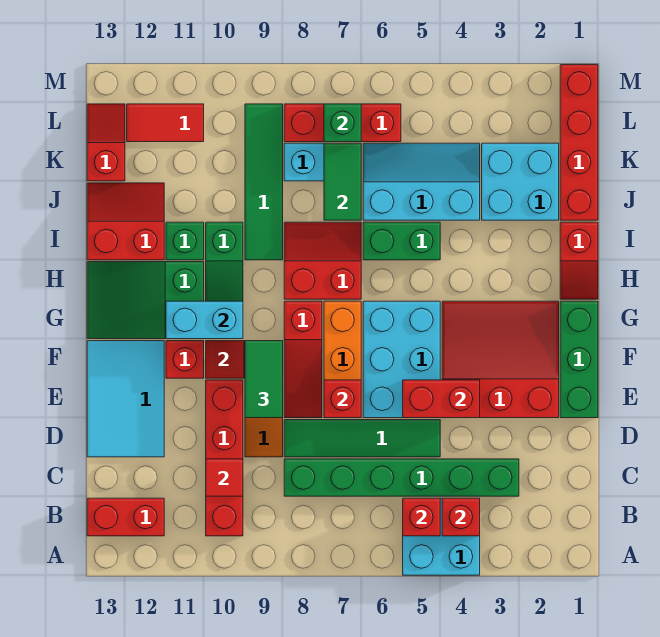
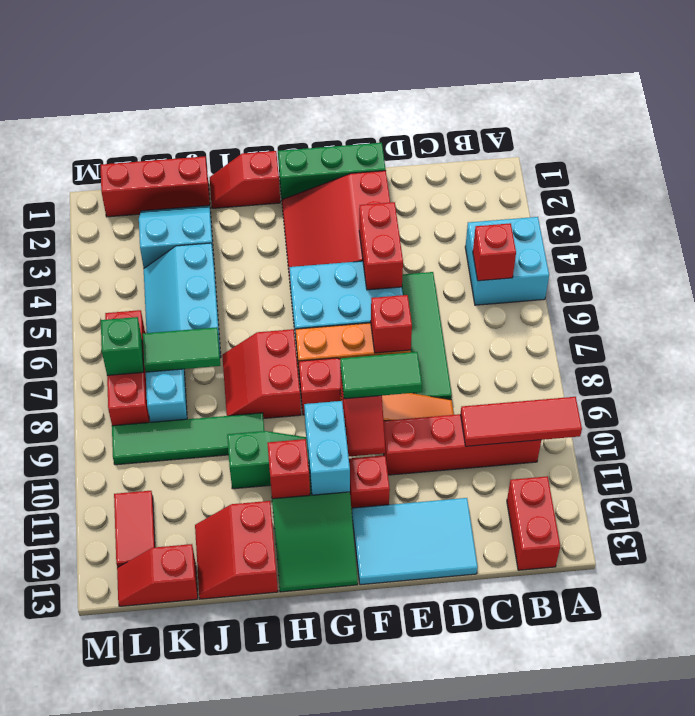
red brick B4 level 2 -> red brick H11 level 2
green brick C3:C8 level 1 -> none
red tile C10 level 2 -> red tile A10:C10 level 2
red slope H1:I1 level 1 top I -> red slope H1:I1 level 1 top H
green brick I5:I6 level 1 -> none
green brick I11 level 1 -> none
red brick J1:M1 level 1 -> red brick J1:L1 level 1
cyan brick J2:K3 level 1 -> cyan slope J2:K3 level 1 top 3

